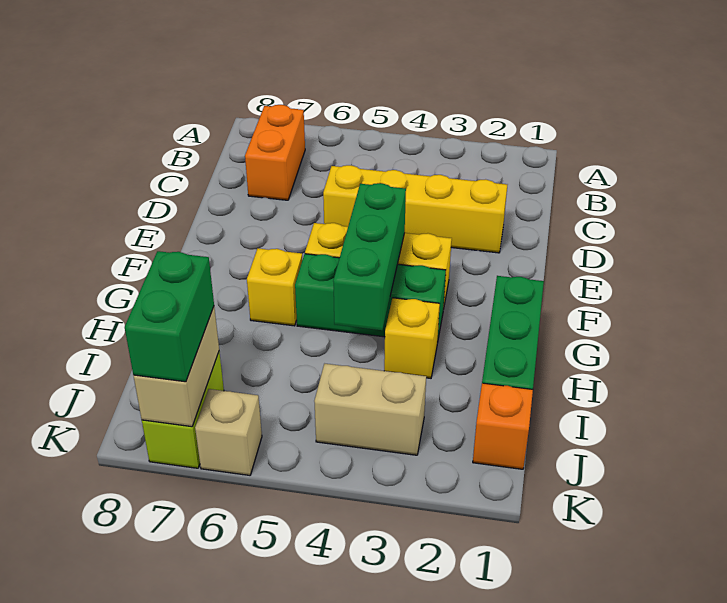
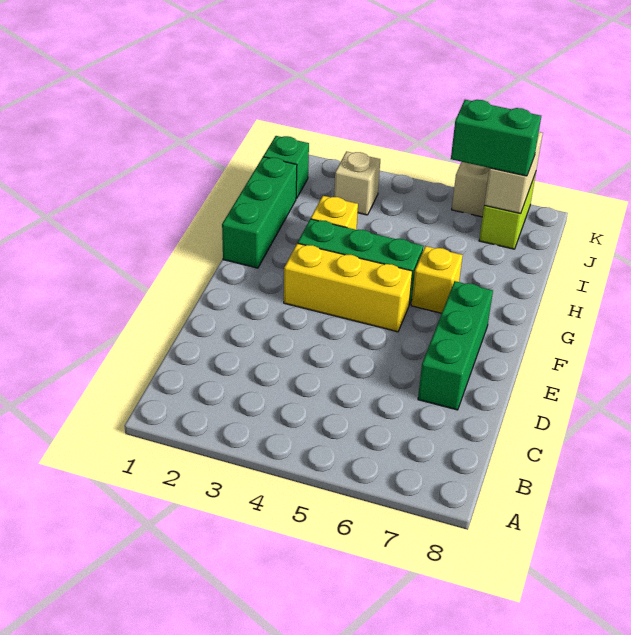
orange brick B7:C7 level 1 -> none
yellow brick D2:D5 level 1 -> none
green brick F4:H4 level 2 -> green brick D7:F7 level 1
orange brick J1 level 1 -> green brick J1 level 1
tan brick J3:J4 level 1 -> tan brick J3 level 1
green brick J7:K7 level 3 -> green brick J6:J7 level 3

